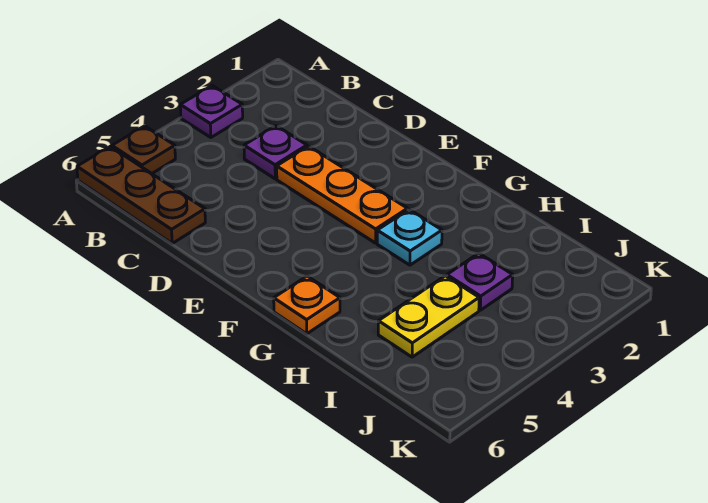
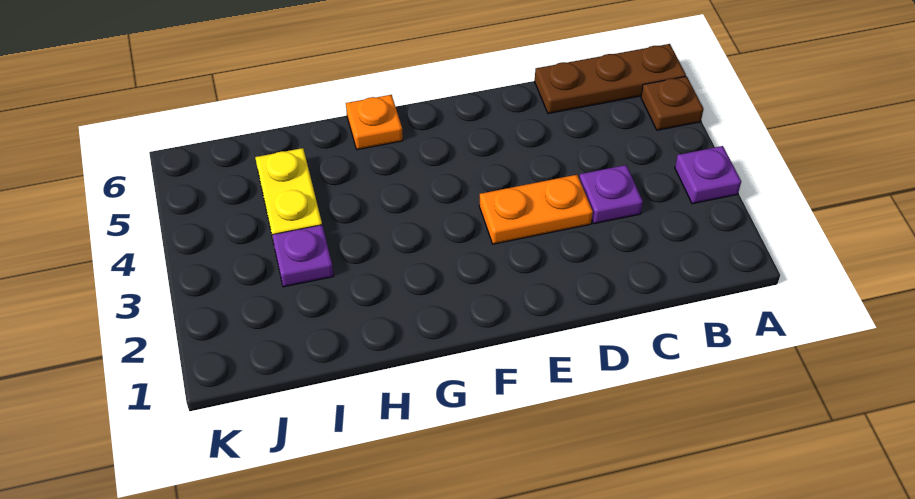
orange plate D3:F3 level 1 -> orange plate D3:E3 level 1
cyan plate G3 level 1 -> none

